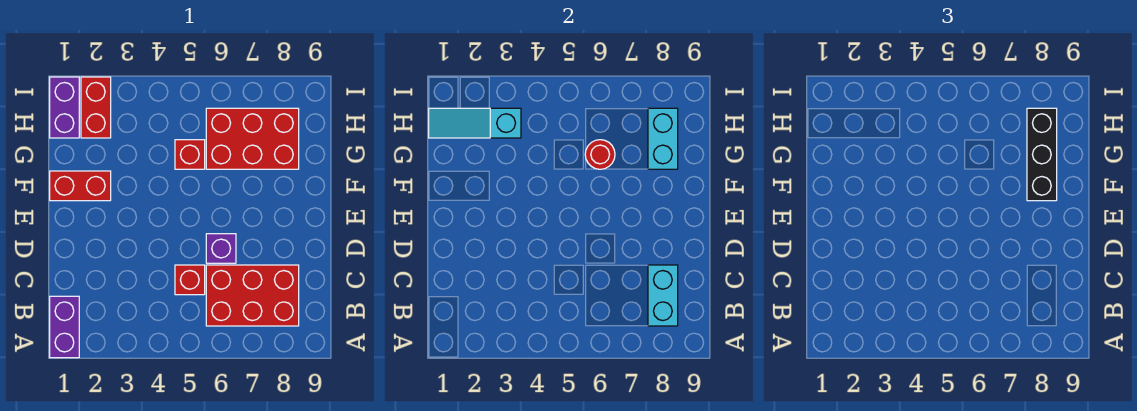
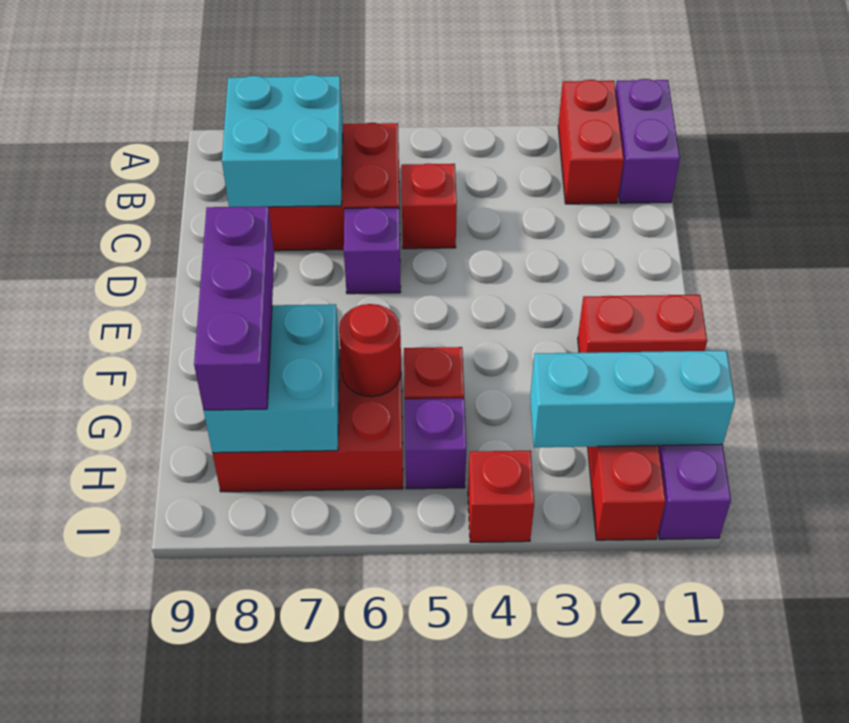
none -> red brick A2:B2 level 1
cyan brick B8:C8 level 2 -> cyan brick B7:C8 level 2
black brick F8:H8 level 3 -> purple brick F8:H8 level 3
cyan brick G8:H8 level 2 -> cyan brick G7:H8 level 2
cyan slope H1:H3 level 2 top 3 -> cyan brick H1:H3 level 2
none -> purple brick H5 level 1
none -> red brick I4 level 1

